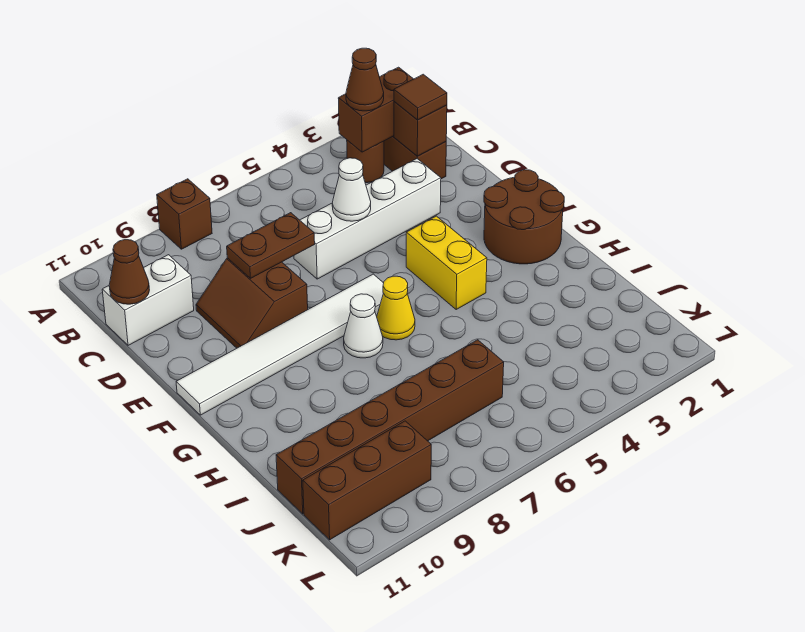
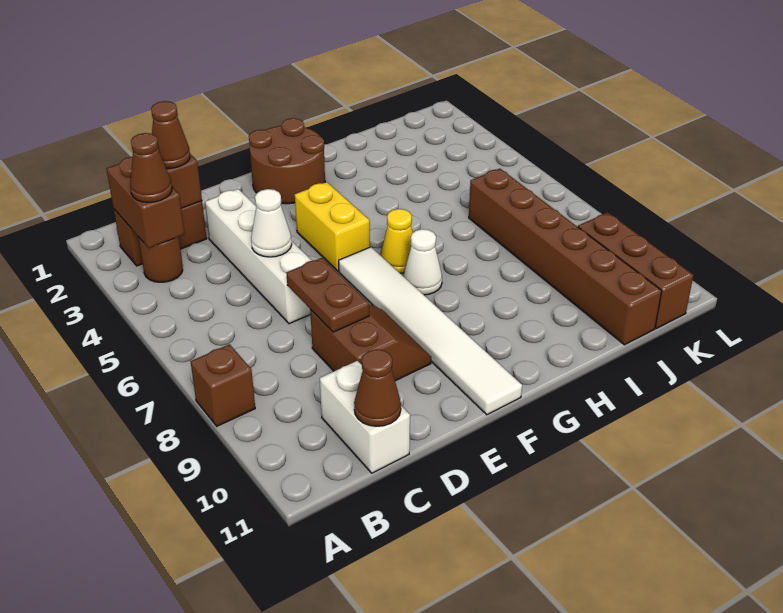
brown tile C2 level 3 -> brown cone C2 level 3
brown slope D8:E9 level 1 top 8 -> brown slope D8:E9 level 1 top D
yellow brick F4:G4 level 1 -> yellow brick F4:F5 level 1

